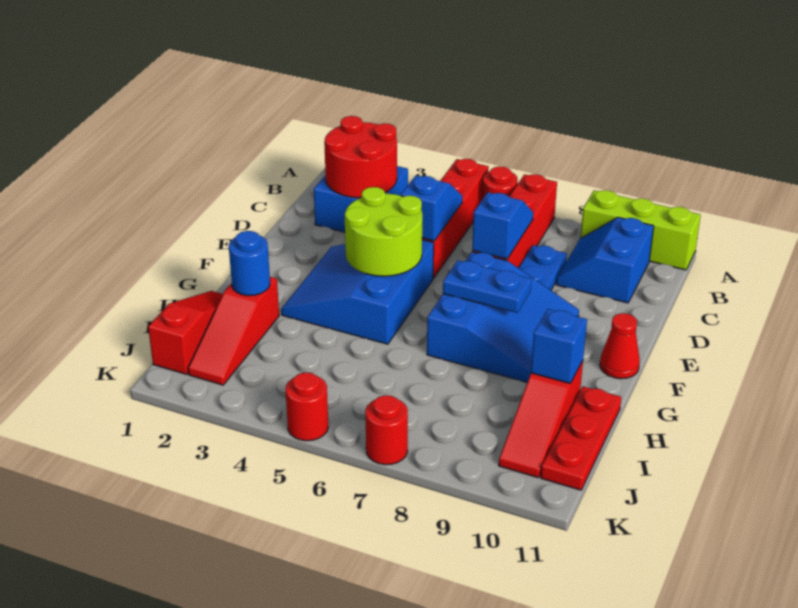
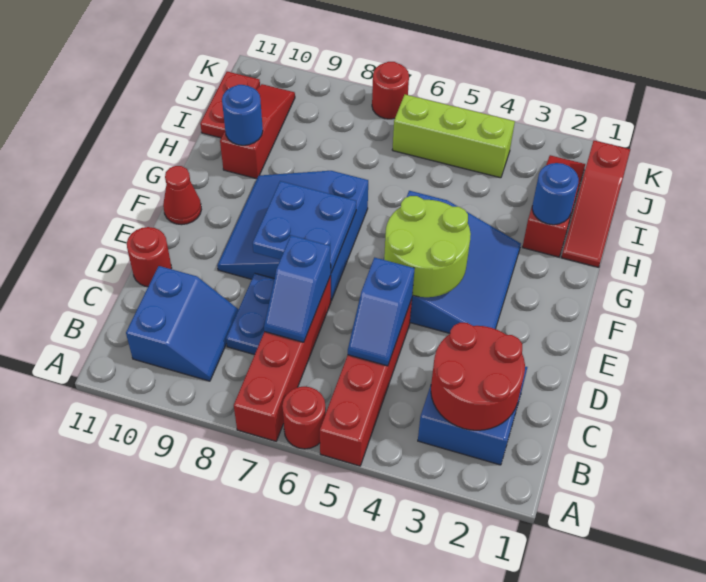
lime brick A9:A11 level 1 -> lime brick J4:J6 level 1
blue plate F7:F8 level 2 -> blue plate E7:F8 level 2
blue brick H10 level 2 -> blue round brick H10 level 2
red plate H11:J11 level 1 -> red plate I11:J11 level 1
red round brick K5 level 1 -> red round brick D11 level 1

